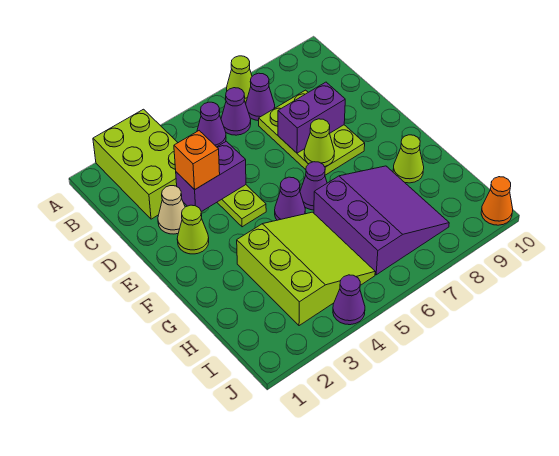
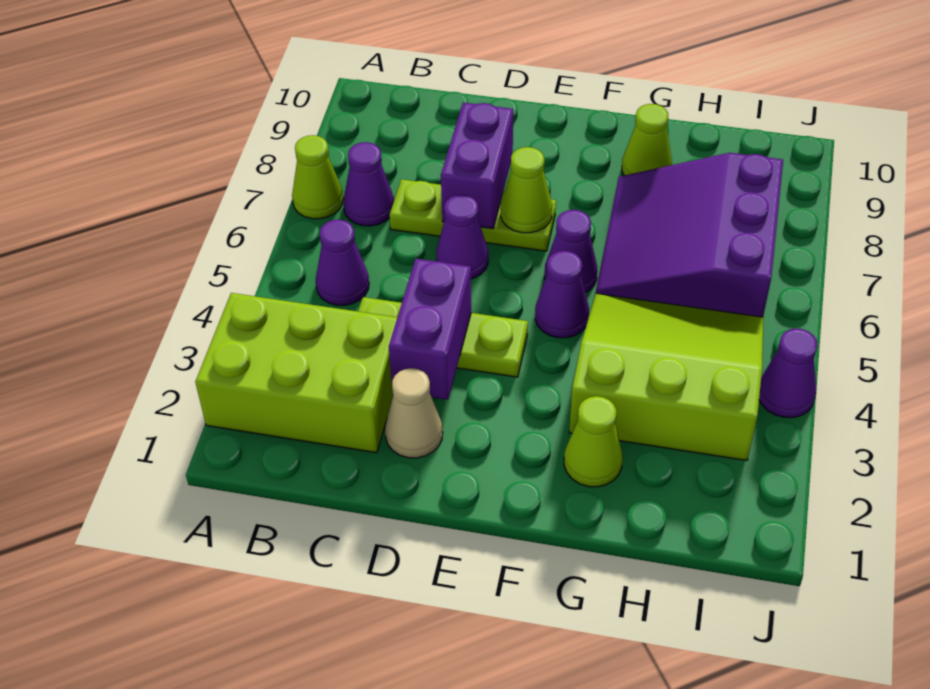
purple cone B6 level 1 -> purple cone D6 level 1
lime plate C7:E8 level 1 -> lime plate C7:E7 level 1
orange brick D3 level 3 -> none
lime cone E2 level 1 -> lime cone G2 level 1
purple slope G6:I8 level 1 top 6 -> purple slope G6:I8 level 1 top I
orange cone J10 level 1 -> none

